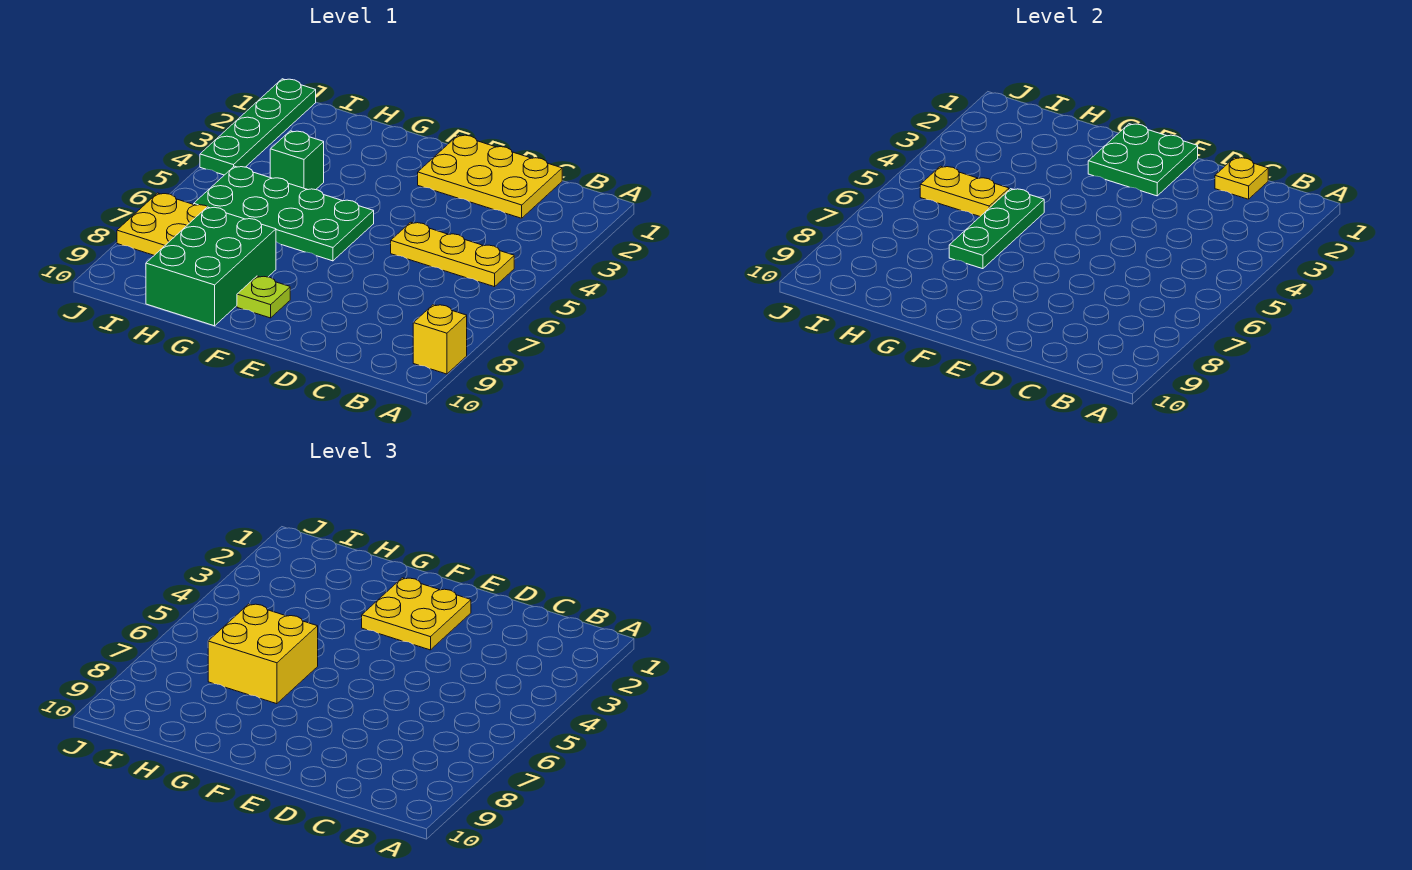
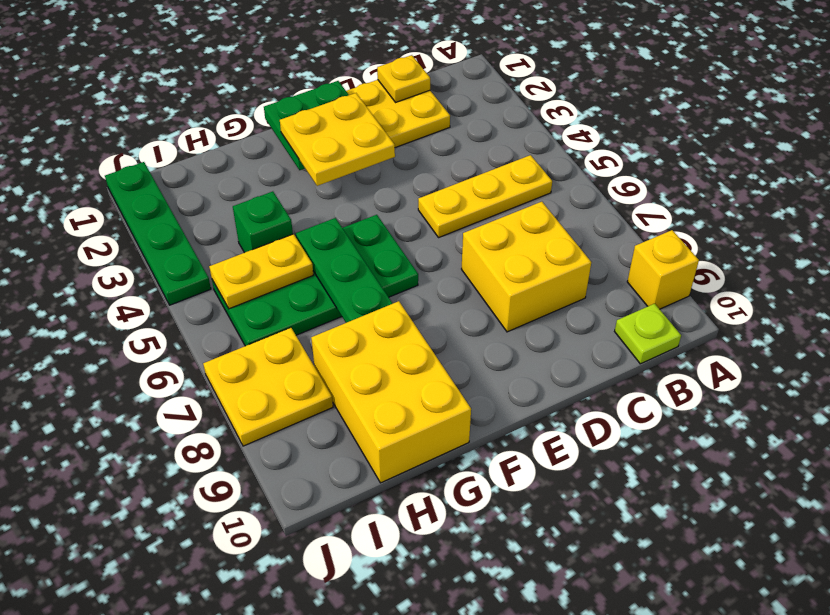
lime plate F9 level 1 -> lime plate B10 level 1
yellow brick G6:H7 level 3 -> yellow brick C7:D8 level 1
green brick G8:H10 level 1 -> yellow brick G8:H10 level 1

